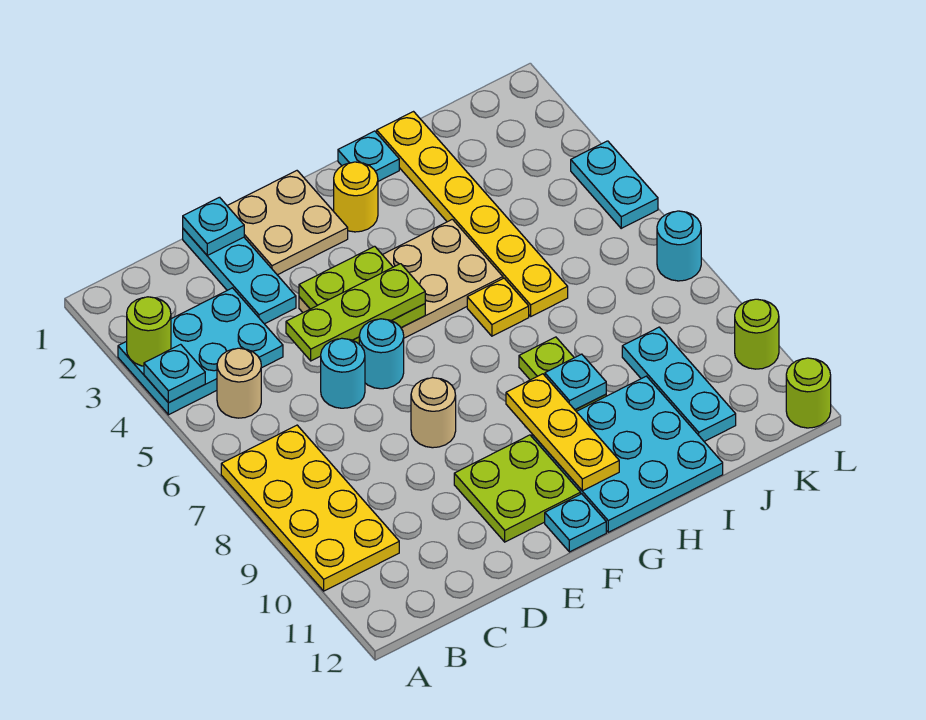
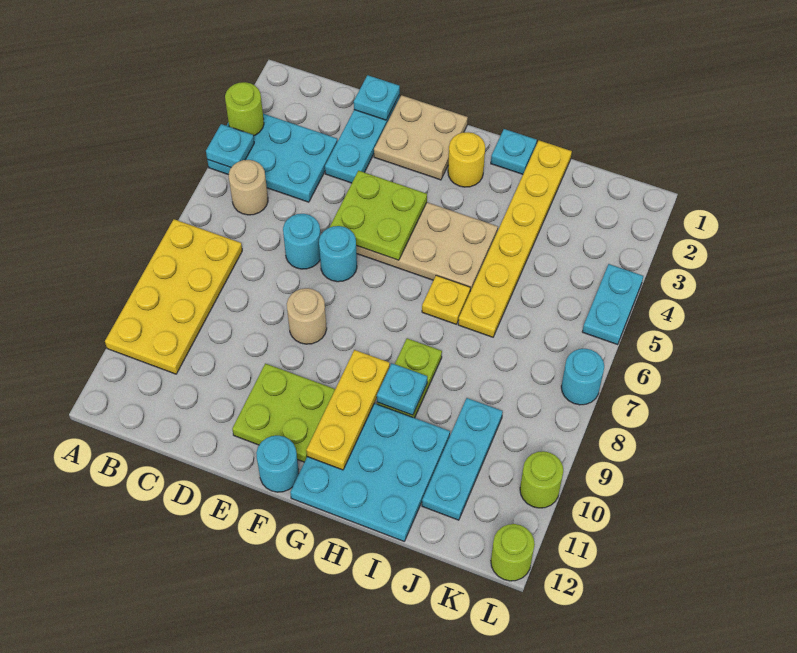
lime plate D5:F5 level 3 -> none
cyan plate F12 level 1 -> cyan round brick F12 level 1

